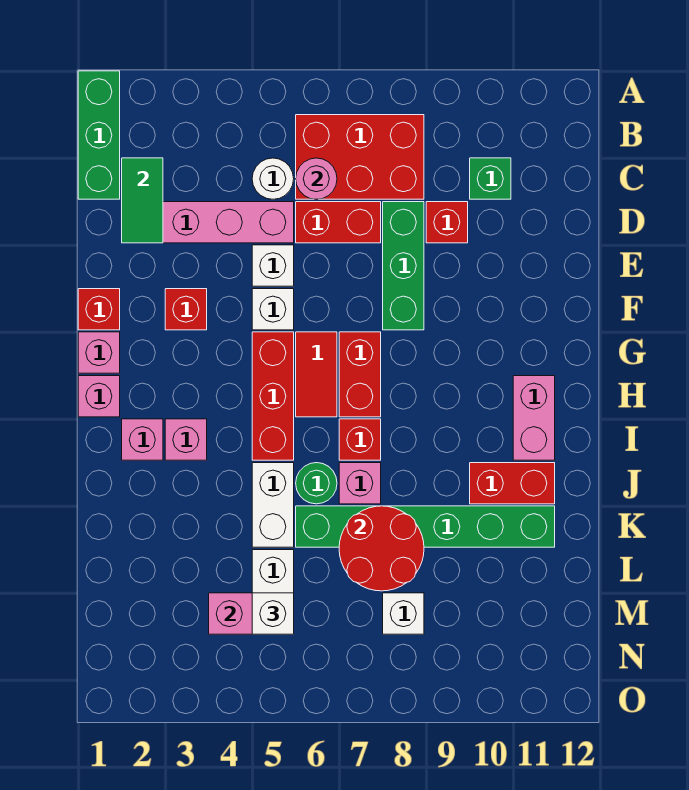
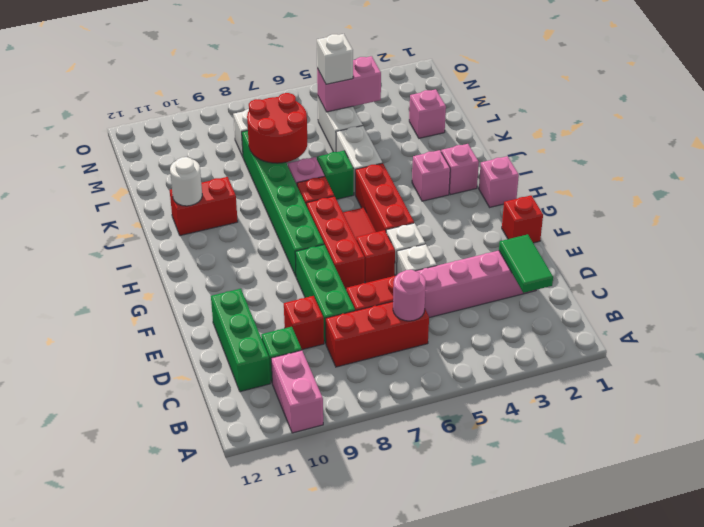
green brick A1:C1 level 1 -> green brick C11:E11 level 1
red brick B6:C8 level 1 -> red brick C6:C8 level 1
white round brick C5 level 1 -> white round brick J11 level 2
red brick F3 level 1 -> red brick F6 level 1
pink brick G1 level 1 -> pink brick L2 level 1
red brick G7:H7 level 1 -> red brick F7:H7 level 1
pink brick H11:I11 level 1 -> pink brick A10:B10 level 1
green round brick J6 level 1 -> green brick J6 level 1
green brick K6:K11 level 1 -> green brick G8:L8 level 1

